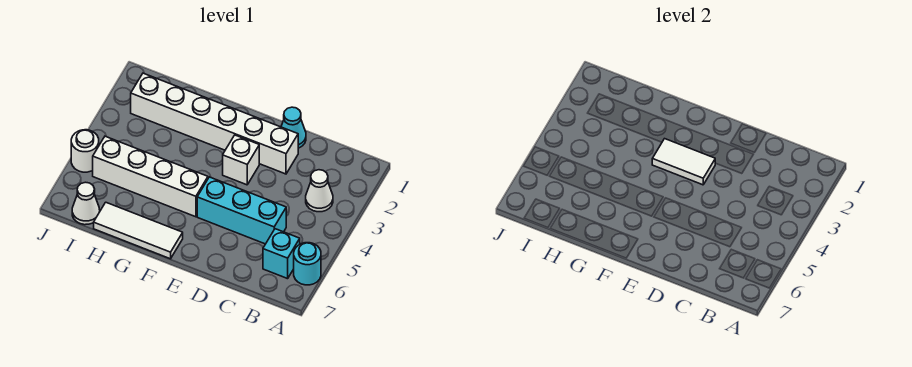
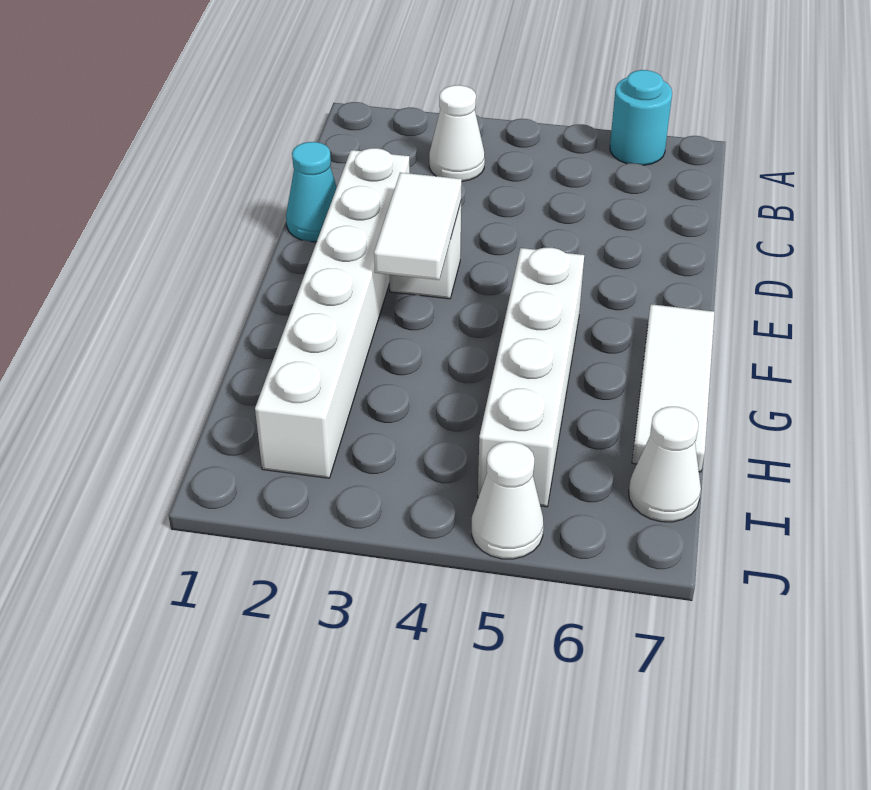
cyan brick B6 level 1 -> none
cyan brick C5:E5 level 1 -> none
white round brick J5 level 1 -> white cone J5 level 1

